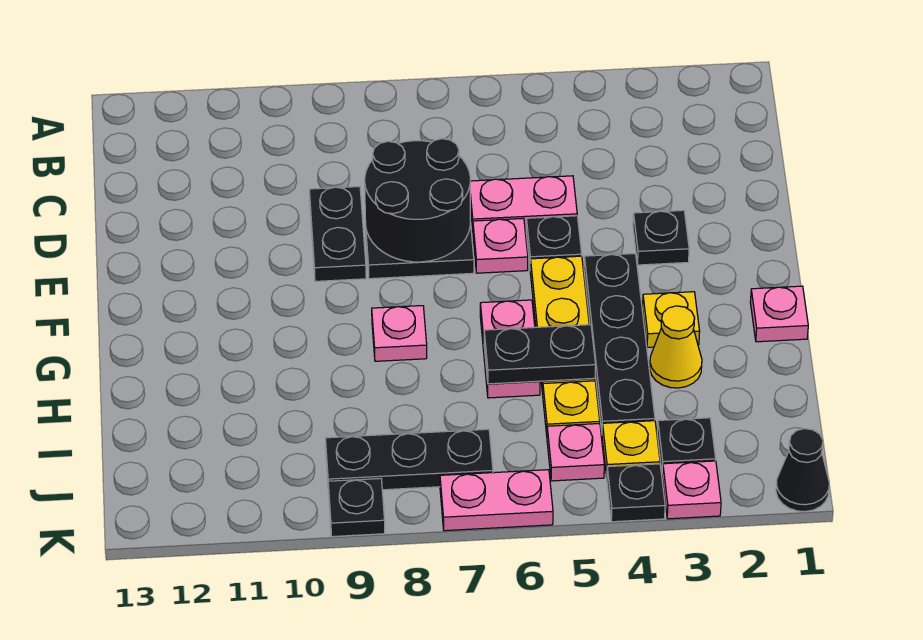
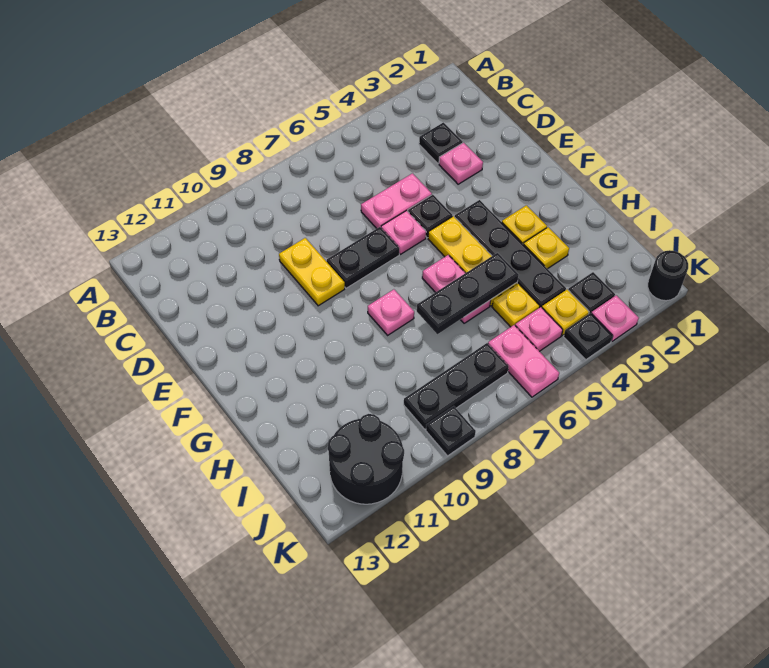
black round brick D7:E8 level 2 -> black round brick J11:K12 level 1
black plate D9:E9 level 1 -> yellow plate D9:E9 level 1
black plate E3 level 1 -> black plate C3 level 1
pink plate G1 level 1 -> pink plate D3 level 1
yellow cone H3 level 1 -> yellow plate H3 level 1
black plate H5:H6 level 2 -> black plate H5:H7 level 2
black cone K1 level 1 -> black round brick K1 level 1
pink plate K6:K7 level 1 -> pink plate J6:K6 level 1

